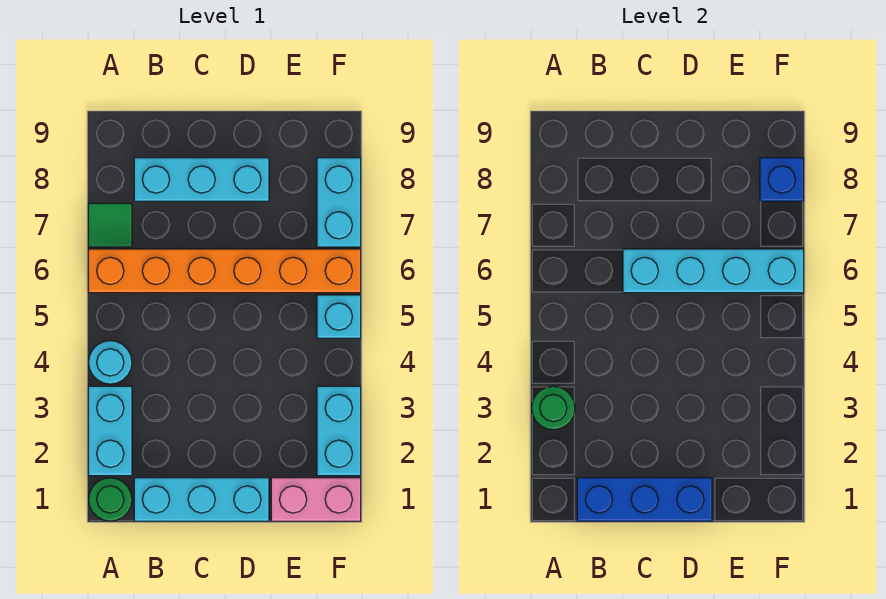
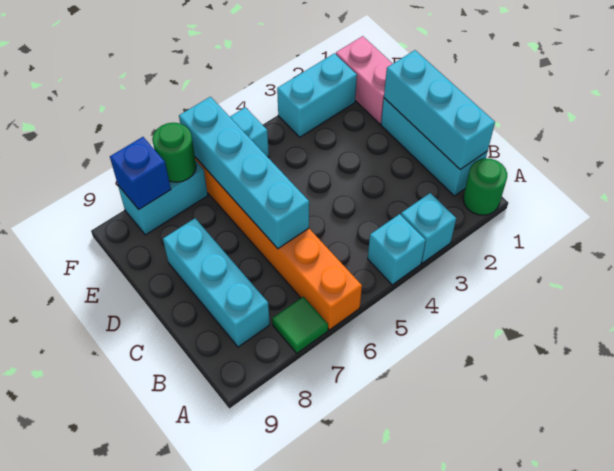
cyan brick A2:A3 level 1 -> cyan brick A3 level 1
green round brick A3 level 2 -> green round brick F7 level 2
cyan round brick A4 level 1 -> cyan brick A4 level 1
blue brick B1:D1 level 2 -> cyan brick B1:D1 level 2

